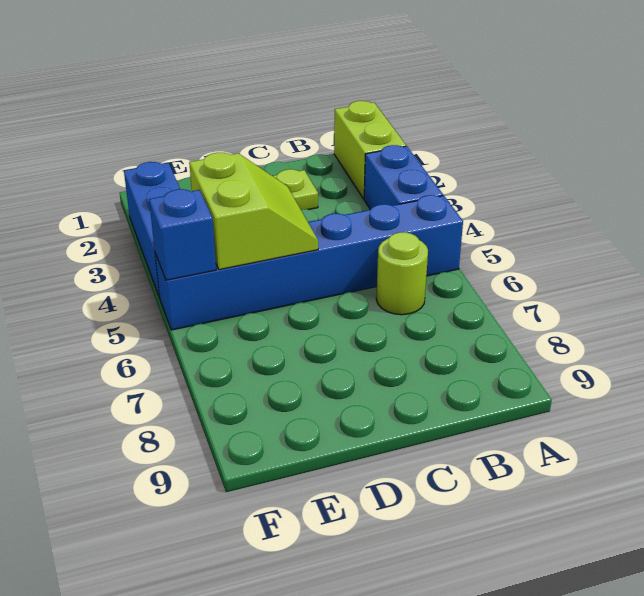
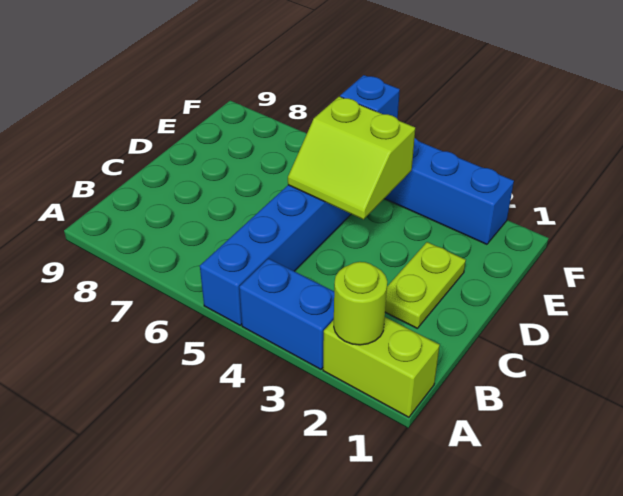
lime round brick B6 level 1 -> lime round brick A2 level 2

